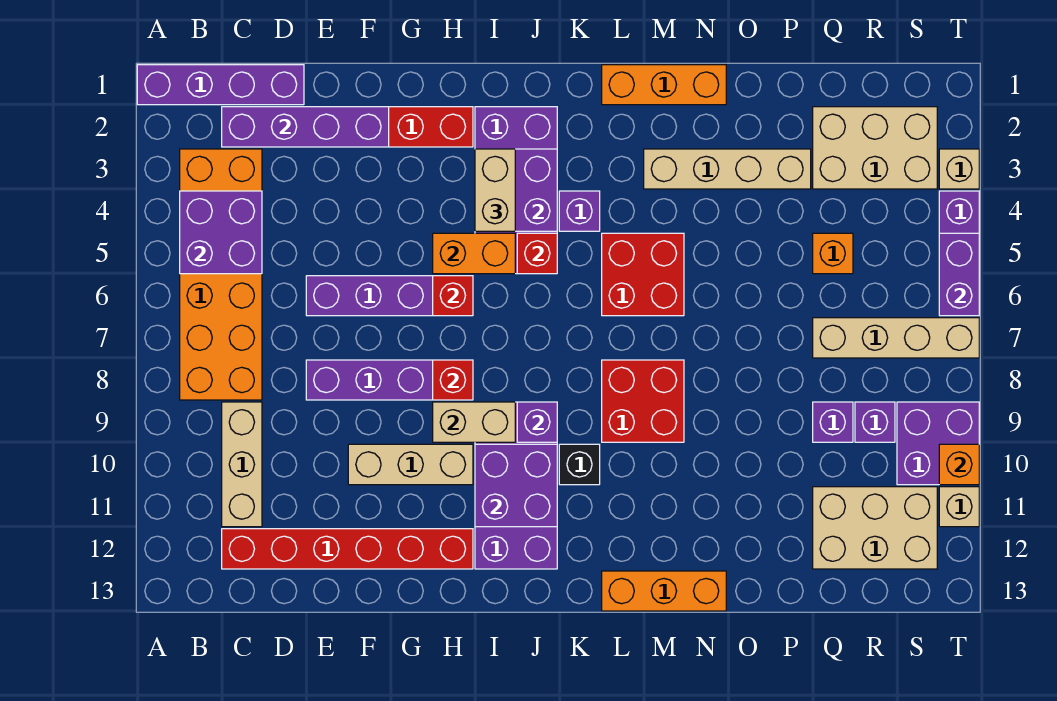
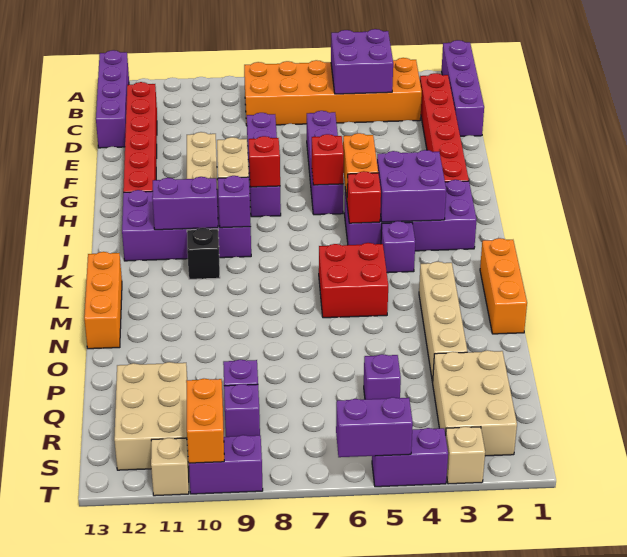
purple brick C2:F2 level 2 -> purple brick A13:D13 level 1
tan brick C9:C11 level 1 -> none
tan brick I3:I4 level 3 -> none
purple brick I10:J11 level 2 -> purple brick J10:J11 level 2
red brick L8:M9 level 1 -> none
orange brick Q5 level 1 -> purple brick Q5 level 1
tan brick Q7:T7 level 1 -> none
purple brick S9:T10 level 1 -> purple brick T9:T10 level 1
orange brick T10 level 2 -> orange brick S10:T10 level 2

